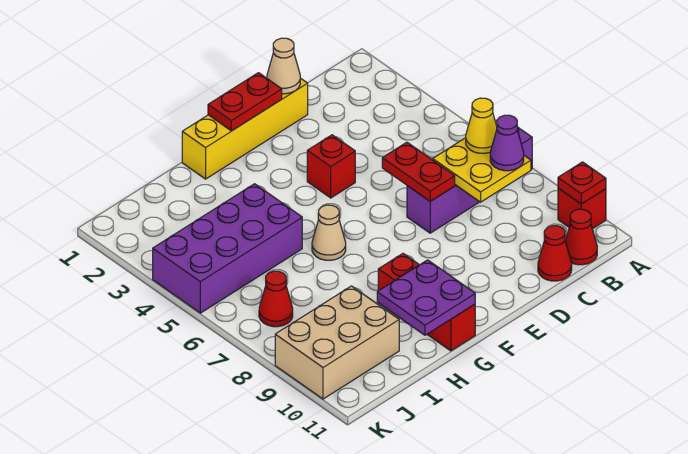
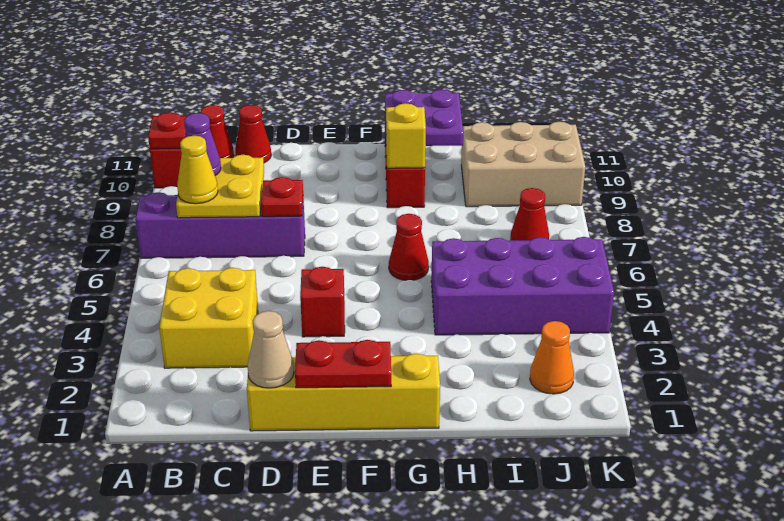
none -> yellow brick B3:C4 level 1
red plate D6:D7 level 2 -> red plate D7 level 2
tan cone G6 level 1 -> red cone G6 level 1
none -> yellow brick G9 level 2
none -> orange cone J2 level 1

